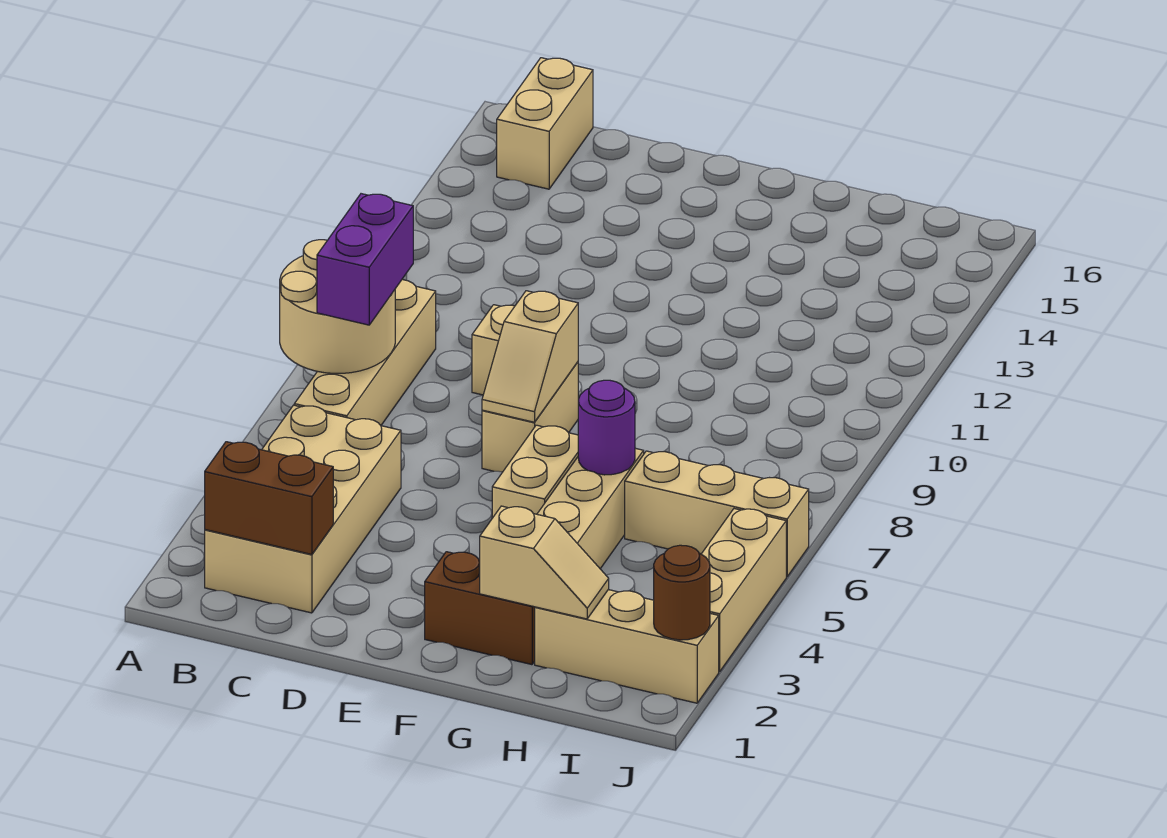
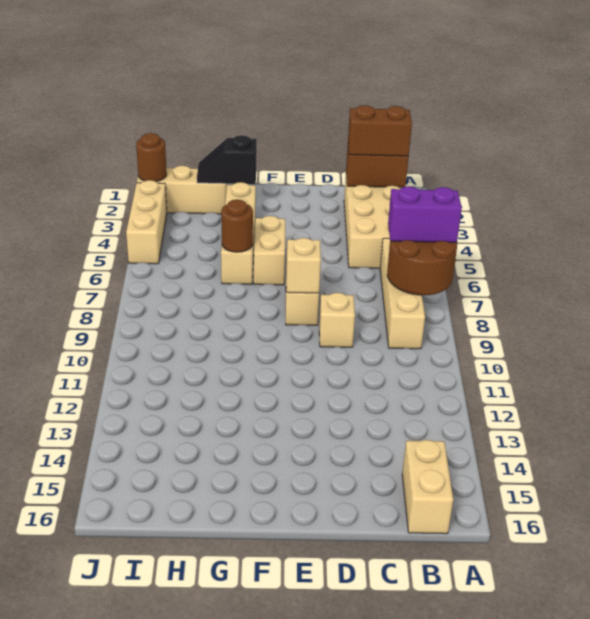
tan round brick A7:B8 level 2 -> brown round brick A7:B8 level 2
purple brick B7:B8 level 3 -> purple brick A7:B7 level 3
brown brick F2:G2 level 1 -> brown brick B2:C2 level 3
tan slope G2:H2 level 2 top G -> black slope G2:H2 level 2 top G
purple round brick G6 level 2 -> brown round brick G6 level 2
tan brick H6:J6 level 1 -> none

